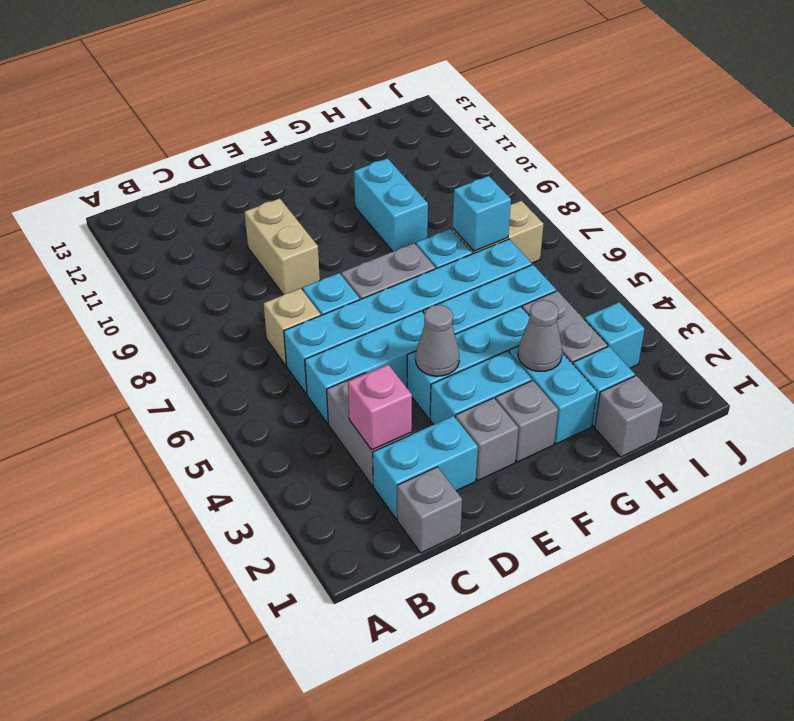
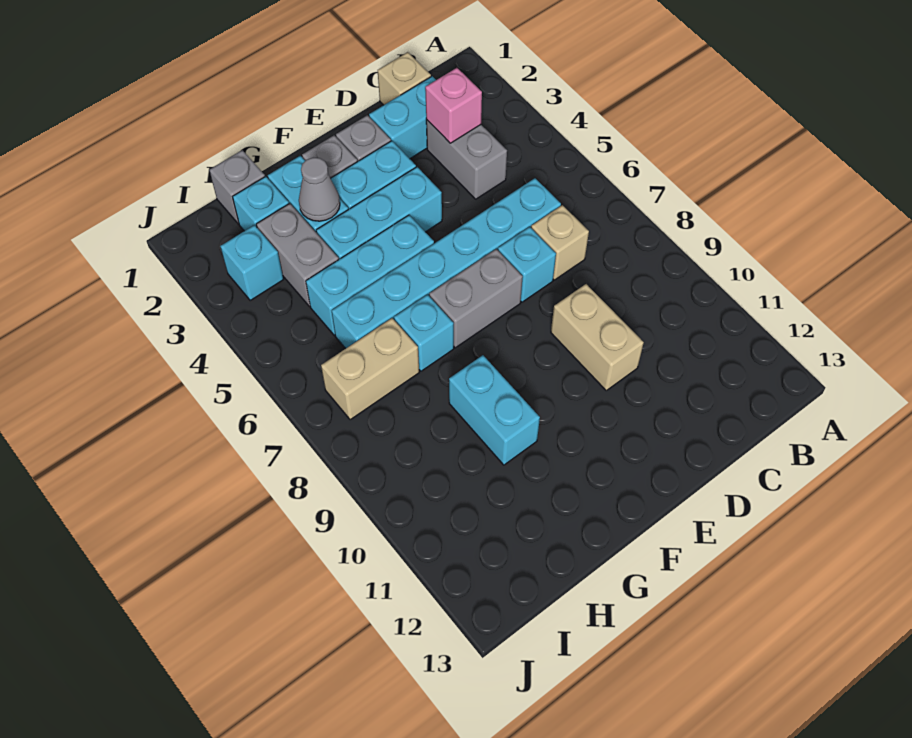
grey brick C1 level 1 -> tan brick C1 level 1
cyan brick C5:E5 level 1 -> none
grey cone E4 level 2 -> none
cyan brick H7 level 2 -> none

